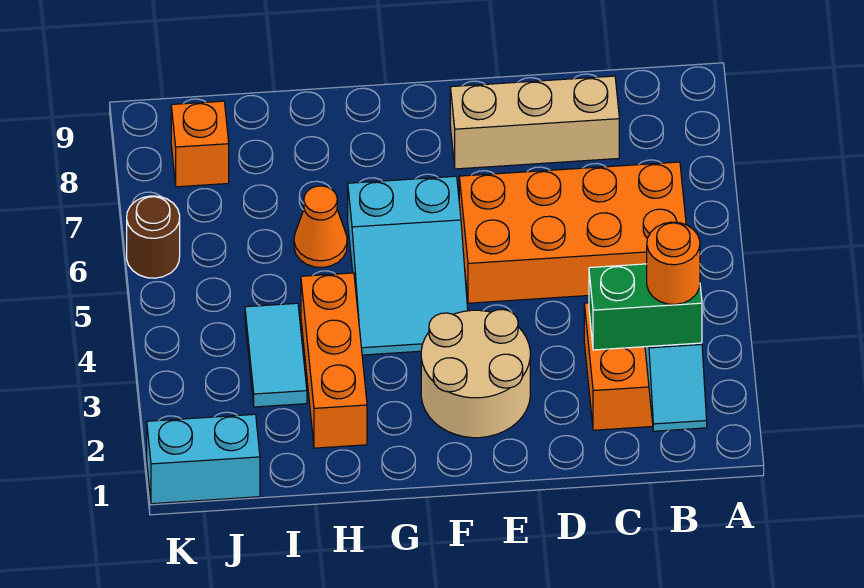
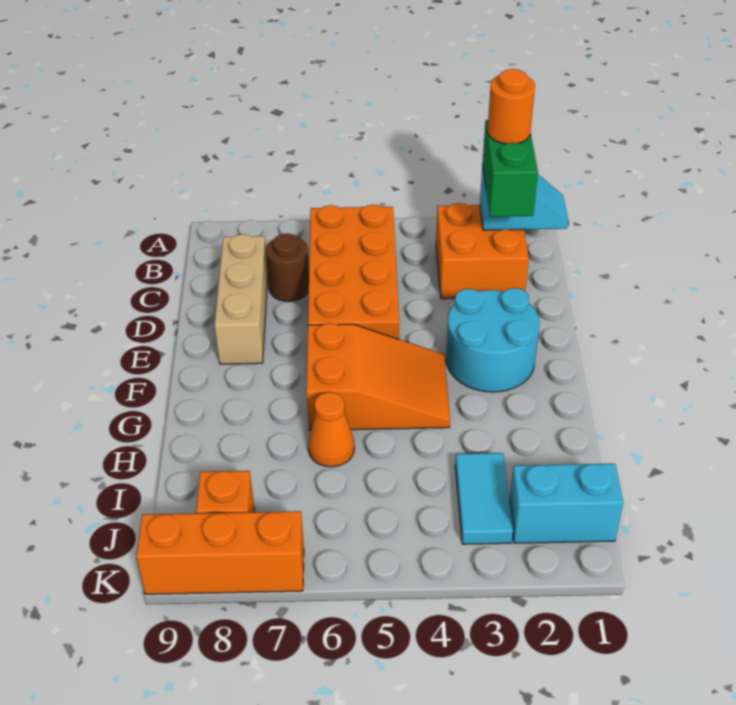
tan round brick E2:F3 level 1 -> cyan round brick E2:F3 level 1
cyan slope F4:G6 level 1 top 6 -> orange slope F4:G6 level 1 top 6
orange brick H2:H4 level 1 -> orange brick K7:K9 level 1
cyan tile I3:I4 level 1 -> cyan tile I3:J3 level 1
cyan brick J1:K1 level 1 -> cyan brick J1:J2 level 1
brown round brick K6 level 1 -> brown round brick C7 level 1

